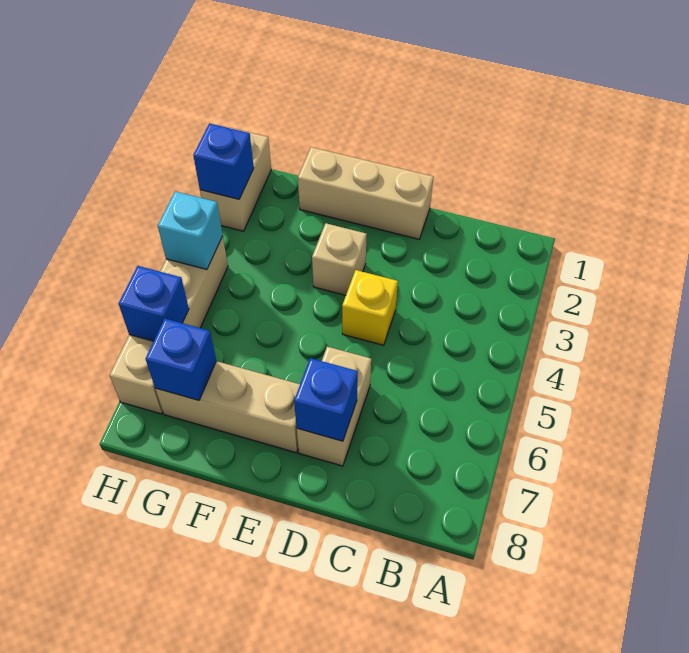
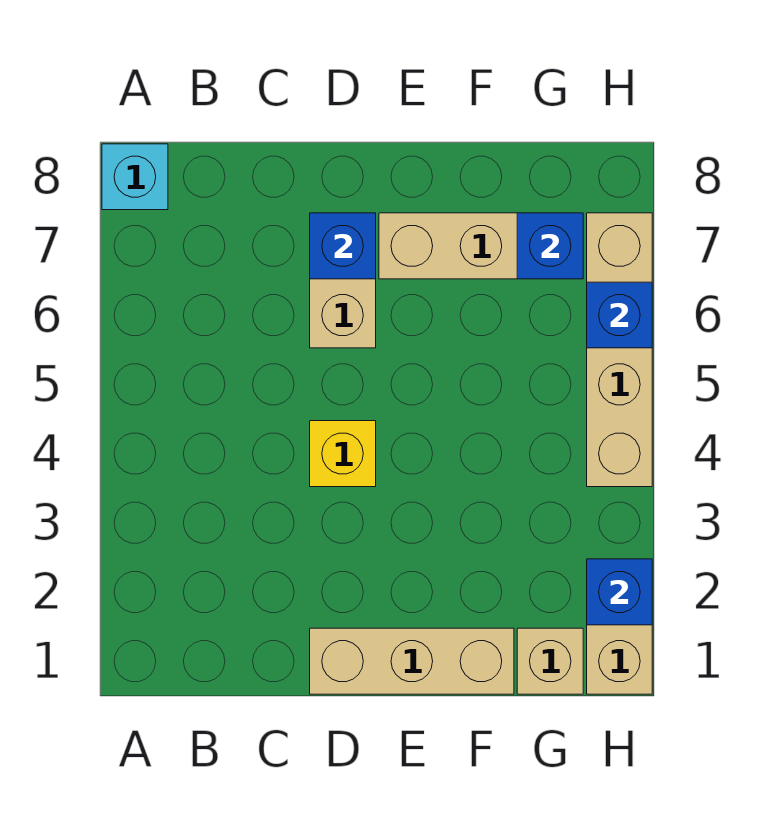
tan brick E3 level 1 -> tan brick G1 level 1
cyan brick H4 level 2 -> cyan brick A8 level 1

